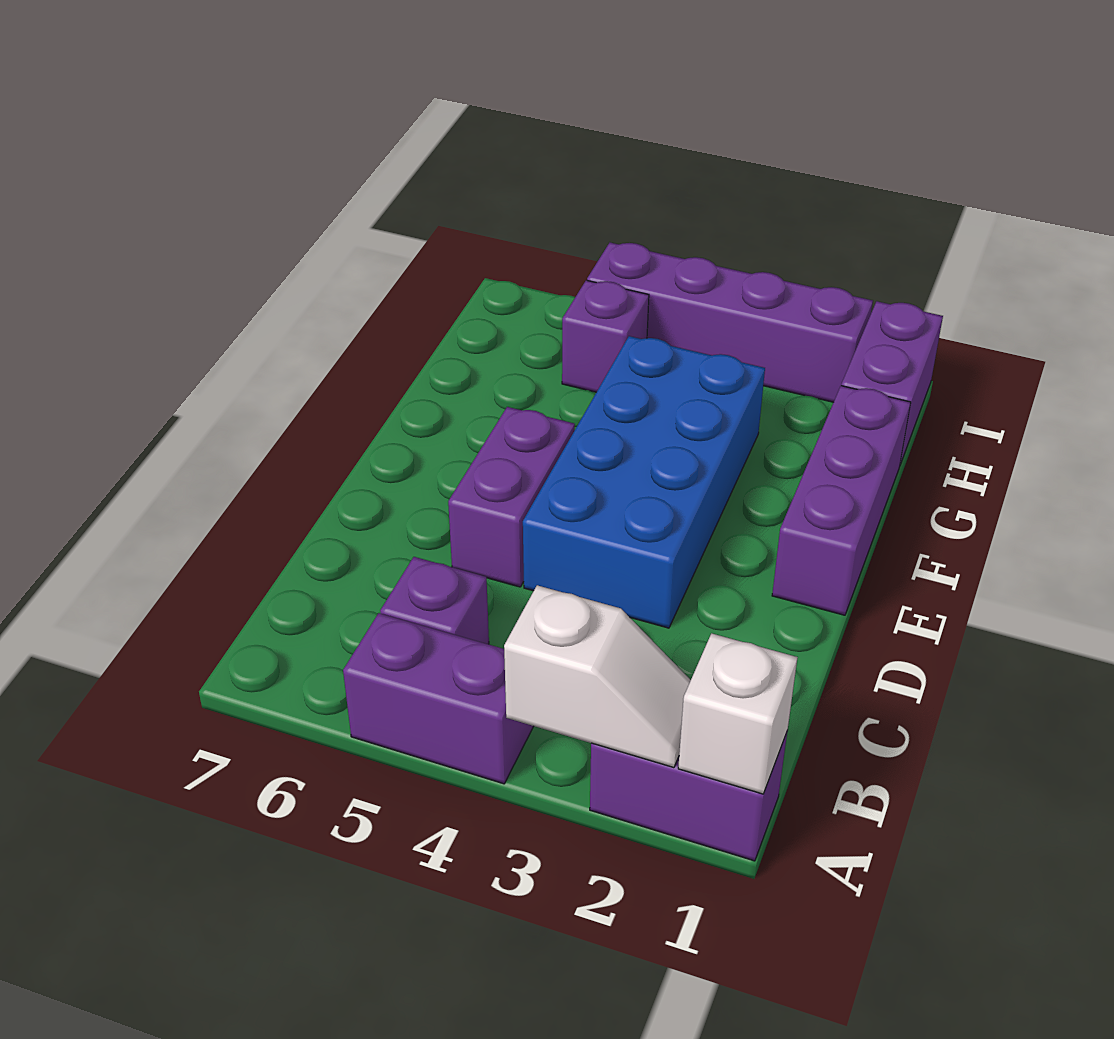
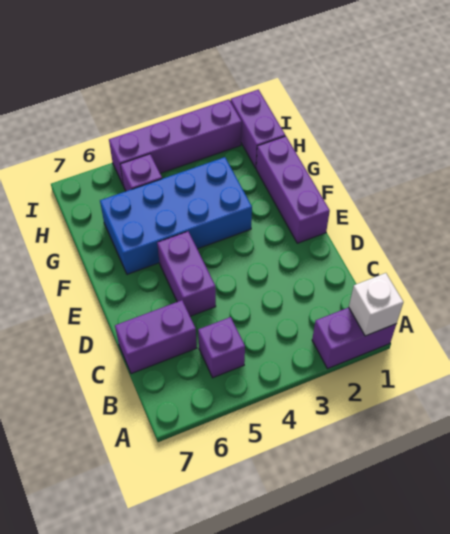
white slope A2:A3 level 2 top 3 -> none
purple brick A4:A5 level 1 -> purple brick C6:C7 level 1
blue brick D3:G4 level 1 -> blue brick F3:G6 level 1

